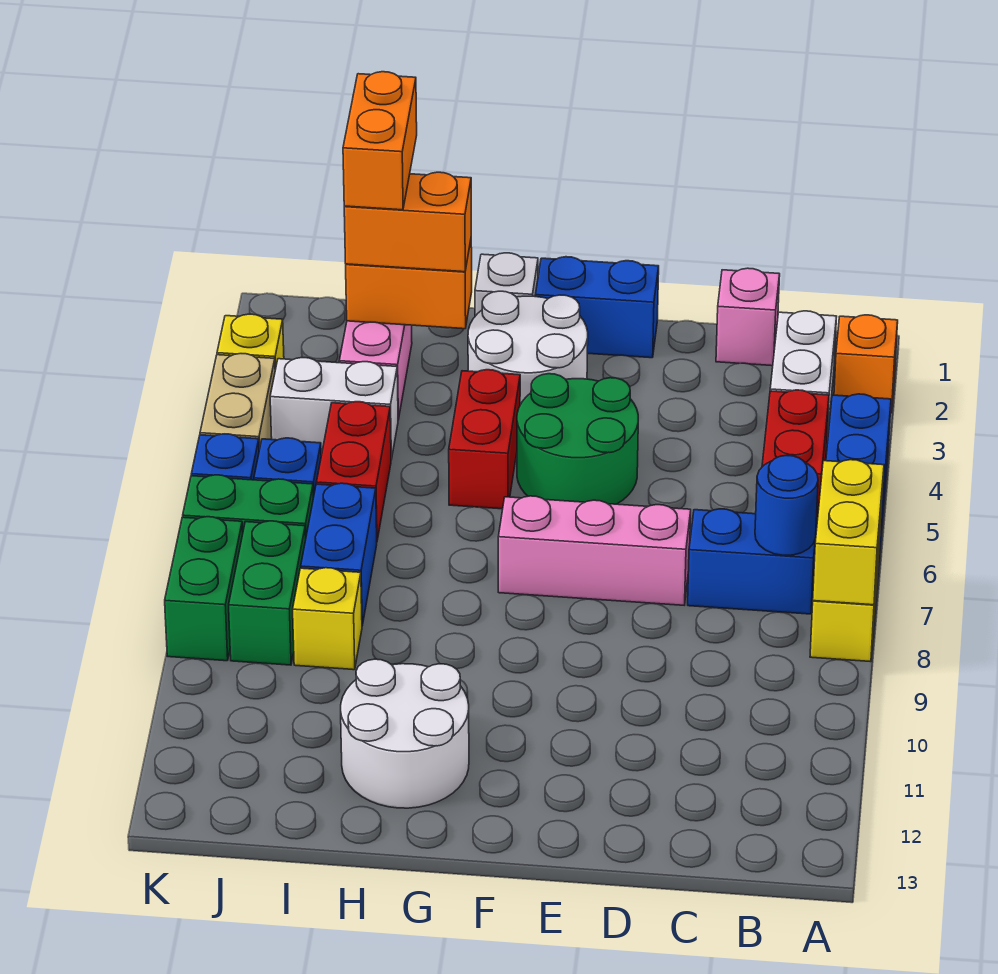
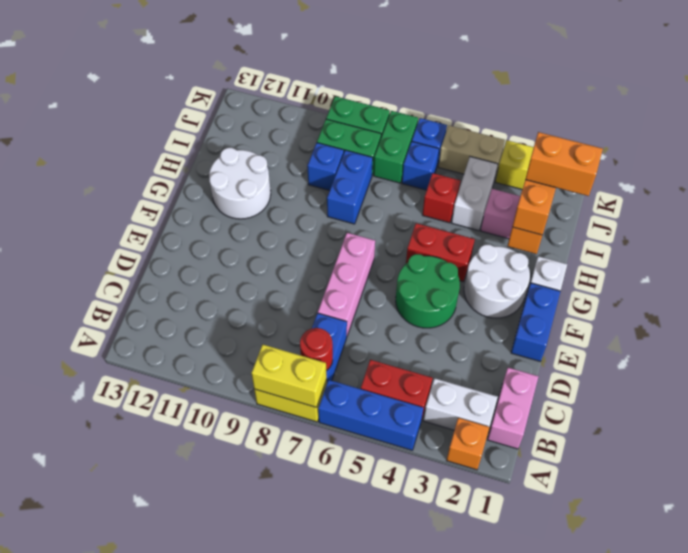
blue round brick B7 level 2 -> red round brick B7 level 2
pink brick C1 level 1 -> pink brick B1:C1 level 1
red brick I5:I6 level 1 -> red brick I5 level 1
blue brick I7:I8 level 1 -> blue brick H8:I8 level 1
yellow brick I9 level 1 -> blue brick I9 level 1

